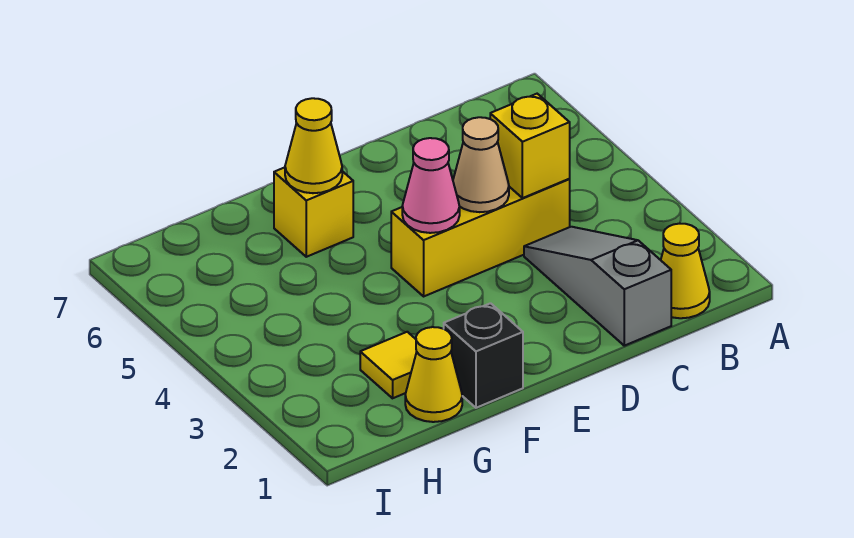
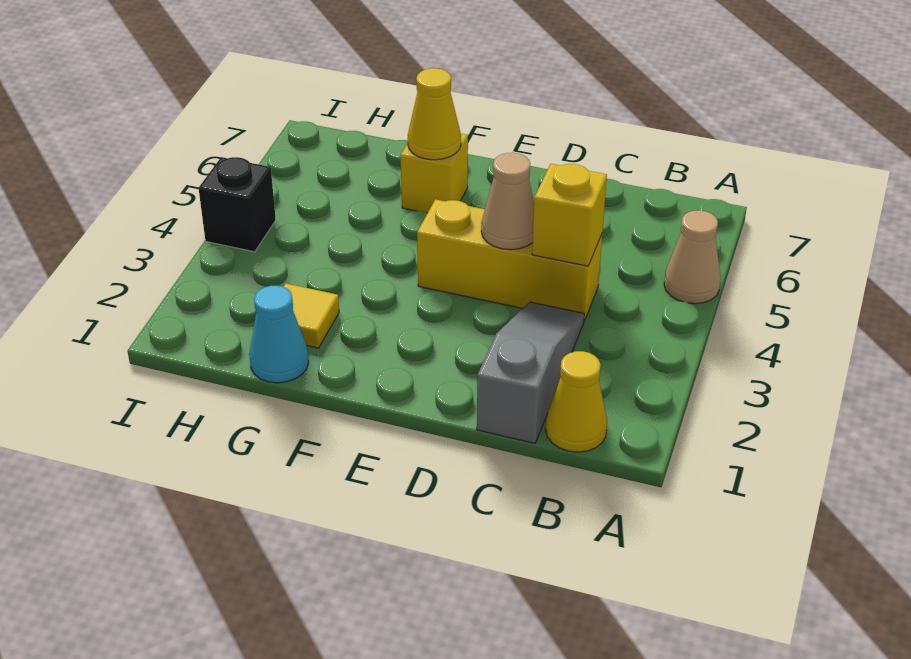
none -> tan cone A5 level 1
pink cone E4 level 2 -> none
black brick F1 level 1 -> black brick I4 level 1
yellow cone G1 level 1 -> cyan cone G1 level 1

